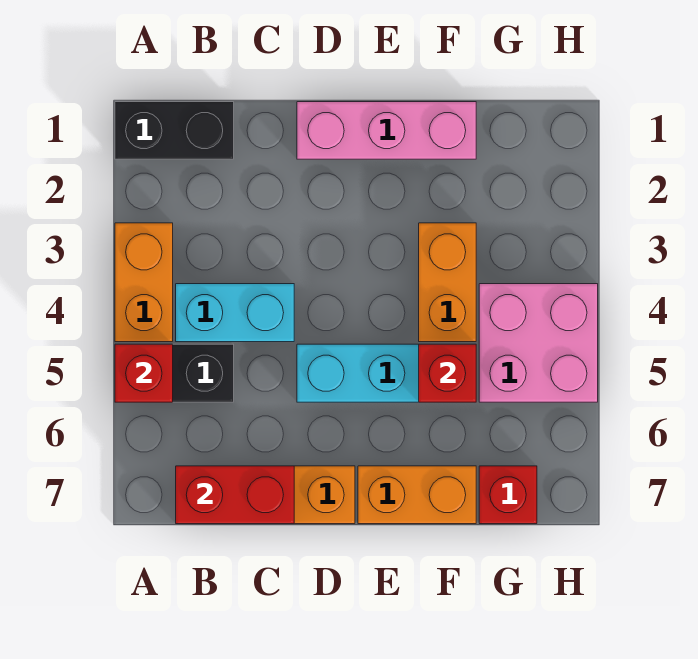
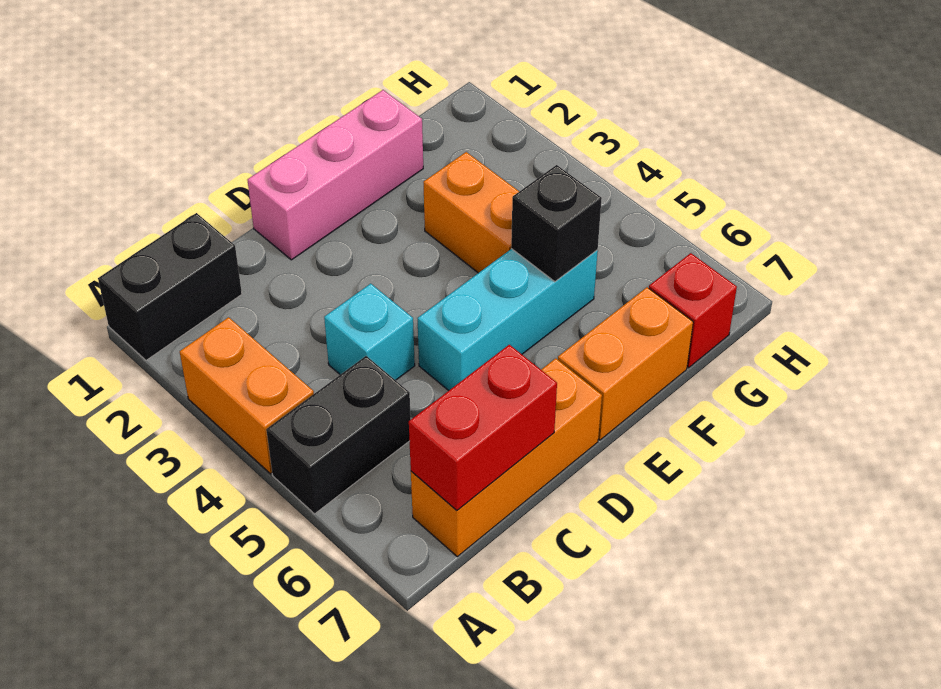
red brick A5 level 2 -> none
cyan brick B4:C4 level 1 -> cyan brick C4 level 1
red brick F5 level 2 -> black brick F5 level 2
pink brick G4:H5 level 1 -> none

